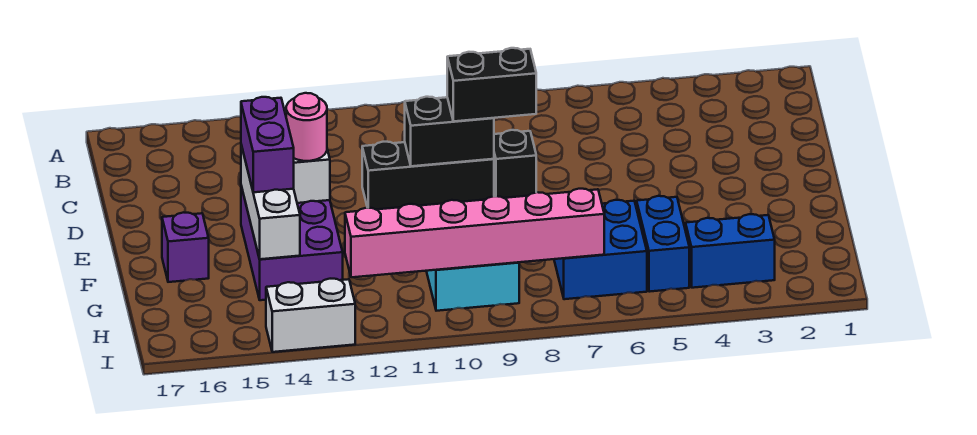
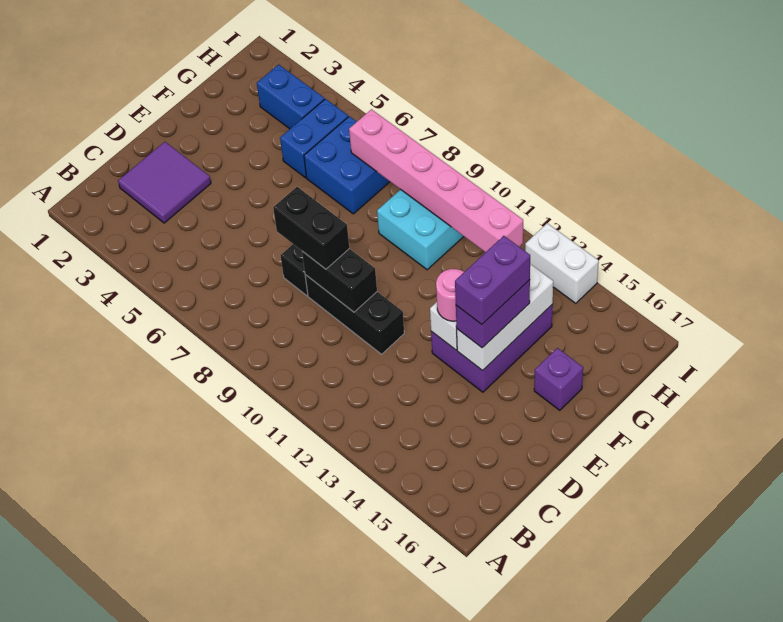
none -> purple tile C2:D3 level 1
none -> purple brick E14:F14 level 4

